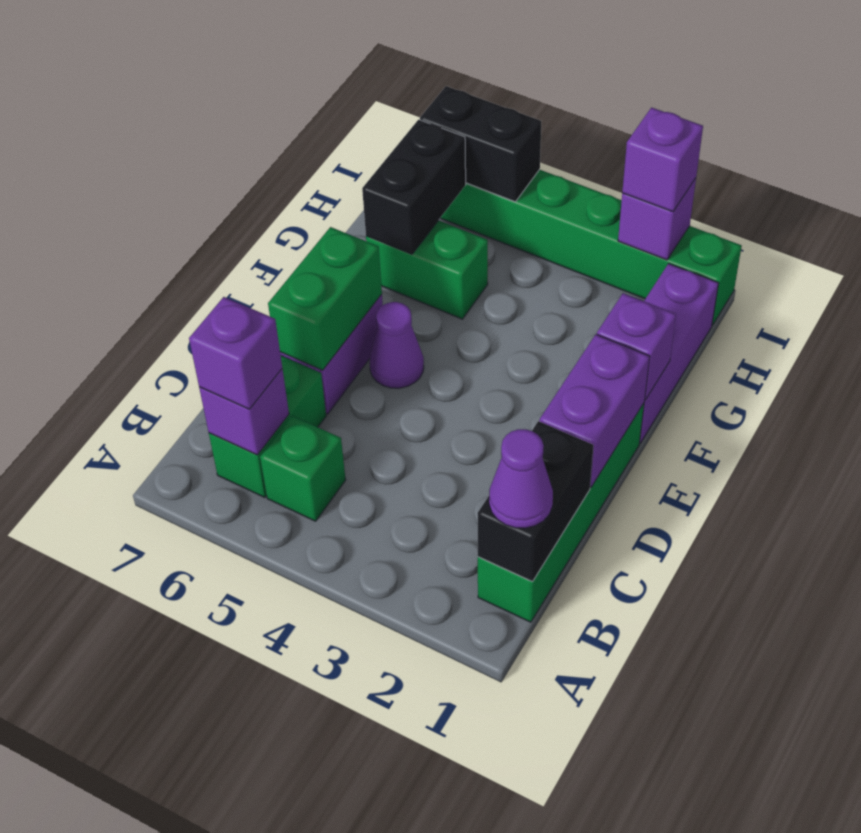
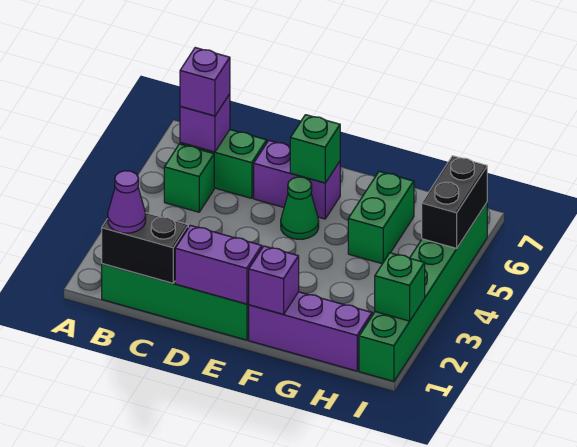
green brick D6:E6 level 2 -> green brick E6 level 2
purple cone E5 level 1 -> green cone E5 level 1
black brick G6:H6 level 2 -> none
purple brick I2 level 2 -> green brick I2 level 2
purple brick I2 level 3 -> none

